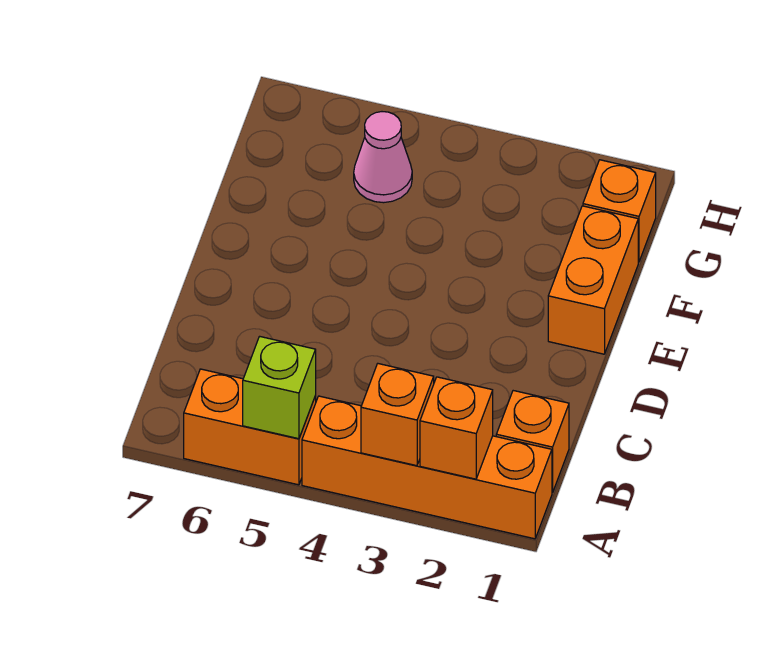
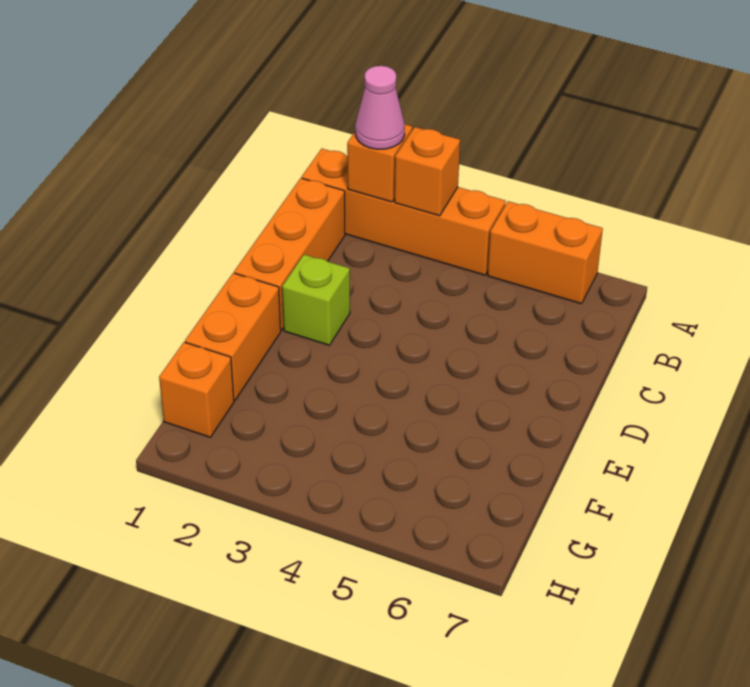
lime brick A5 level 2 -> lime brick D2 level 1
orange brick B1 level 1 -> orange brick B1:D1 level 1
pink cone G5 level 1 -> pink cone A2 level 3

